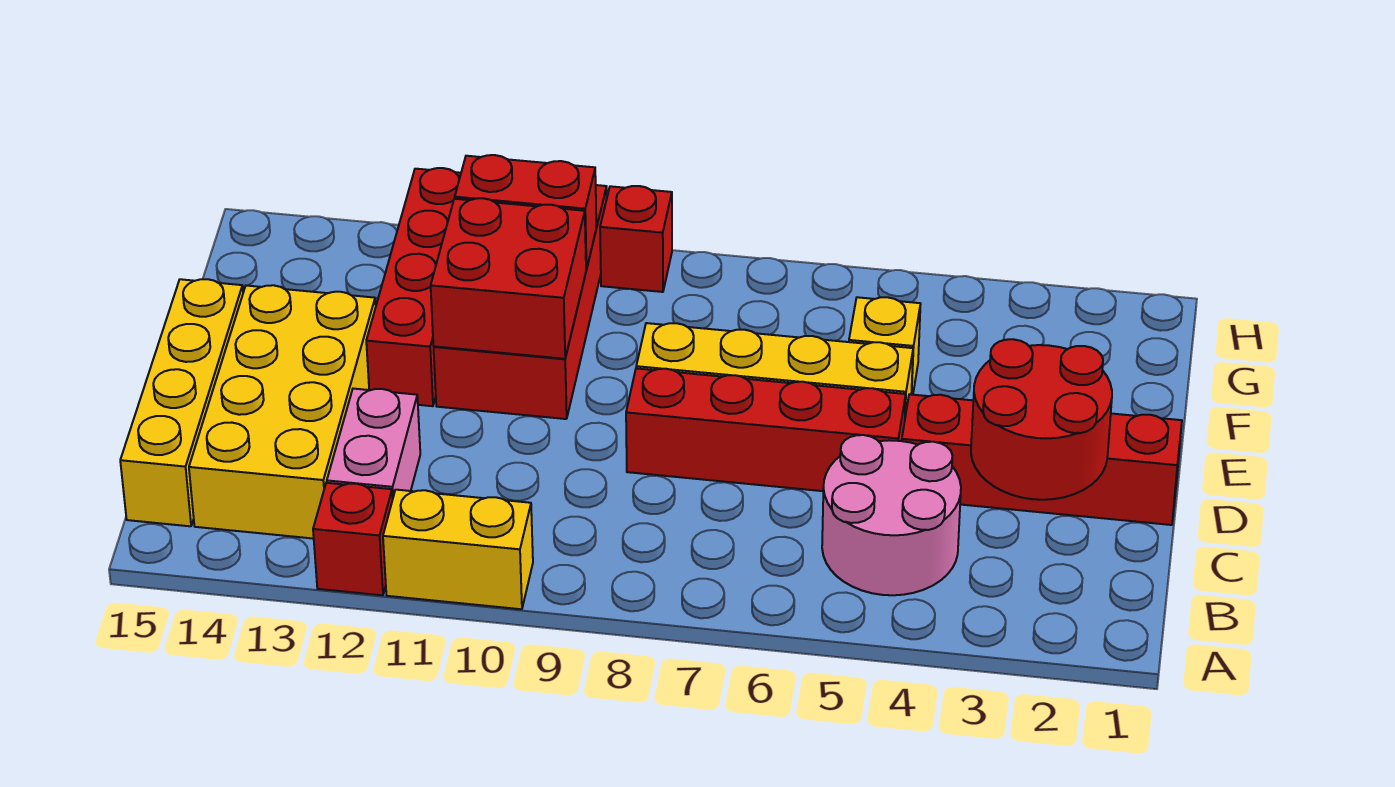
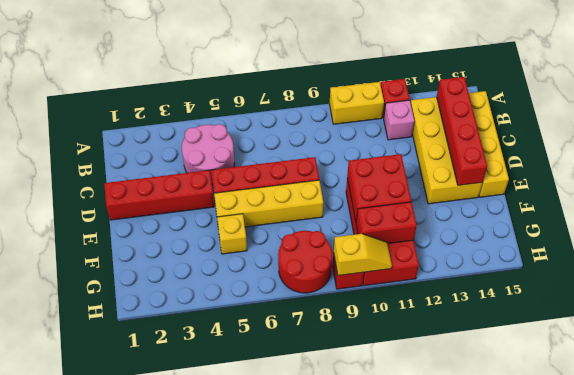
pink brick B12:C12 level 1 -> pink brick B12 level 1
red round brick C2:D3 level 2 -> red round brick G7:H8 level 1
red brick E12:H12 level 1 -> red brick B14:E14 level 2
none -> yellow slope H9:H10 level 2 top 9

